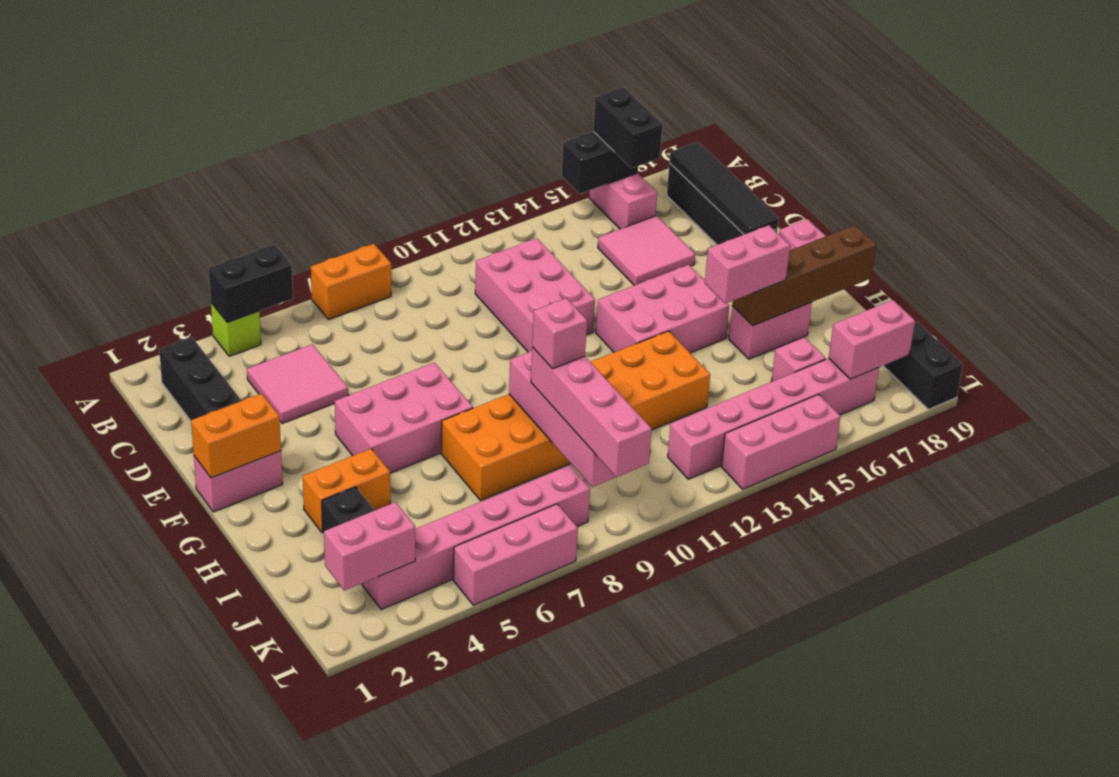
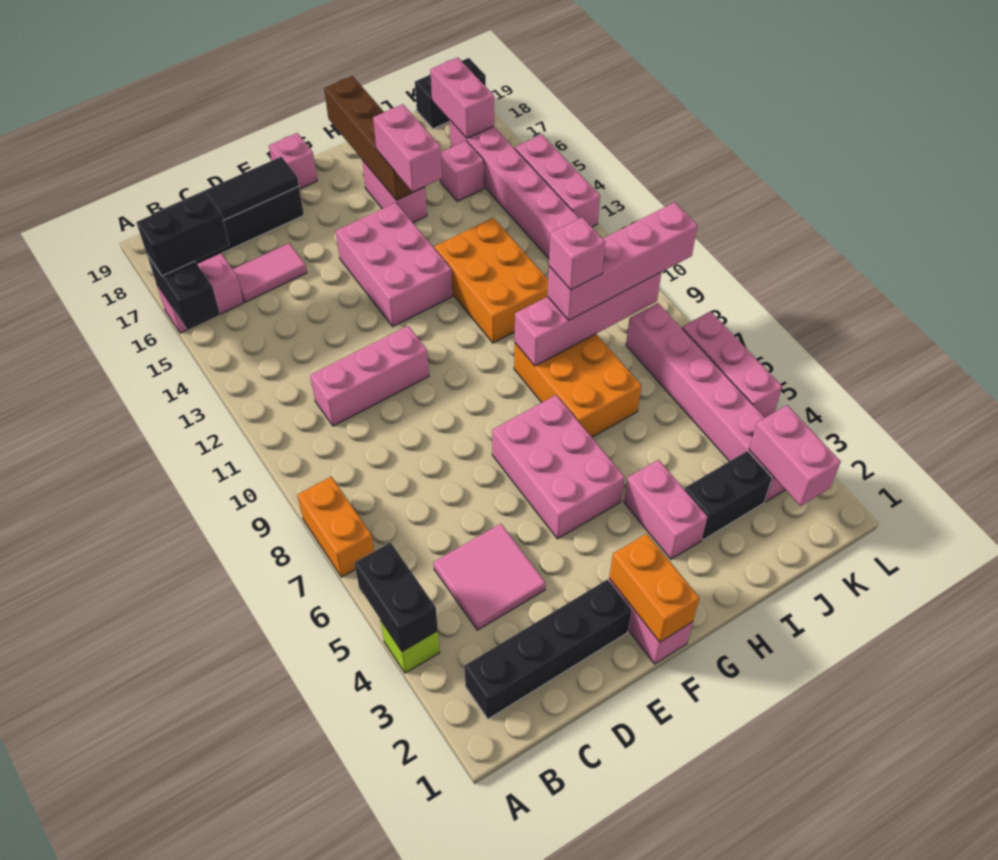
pink brick C11:E12 level 1 -> pink brick C11:E11 level 1
pink tile C15:D16 level 1 -> pink tile C16:D16 level 1
orange brick H3:H4 level 1 -> pink brick H3:H4 level 1

